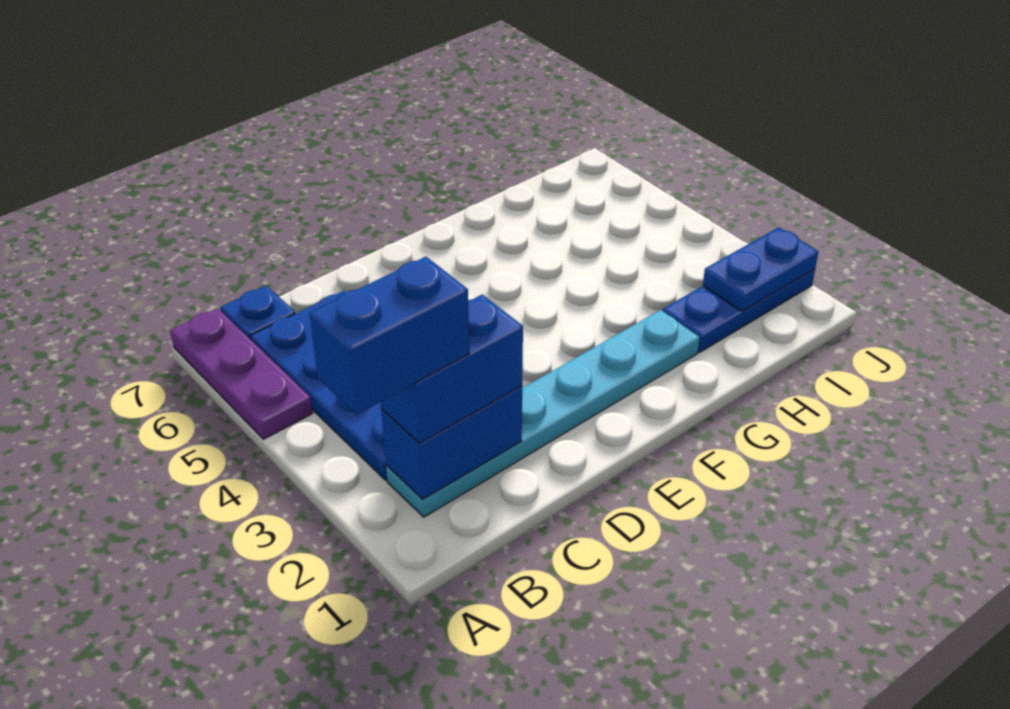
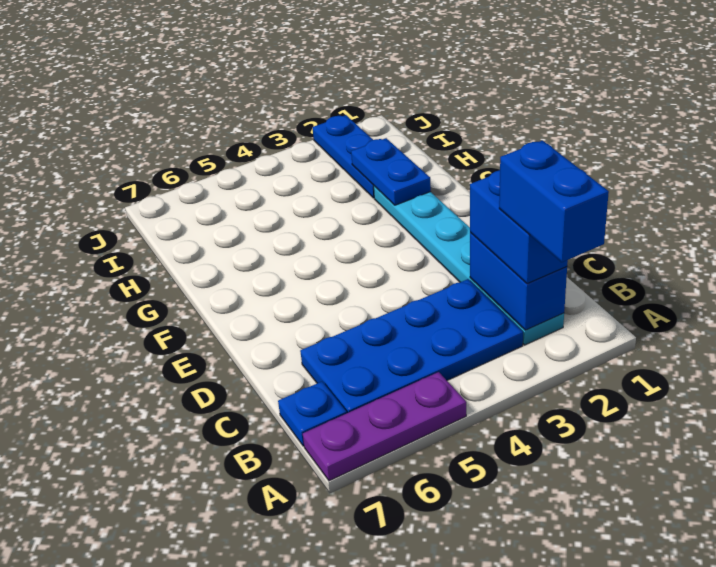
blue plate I2:J2 level 2 -> blue plate G2:H2 level 2

